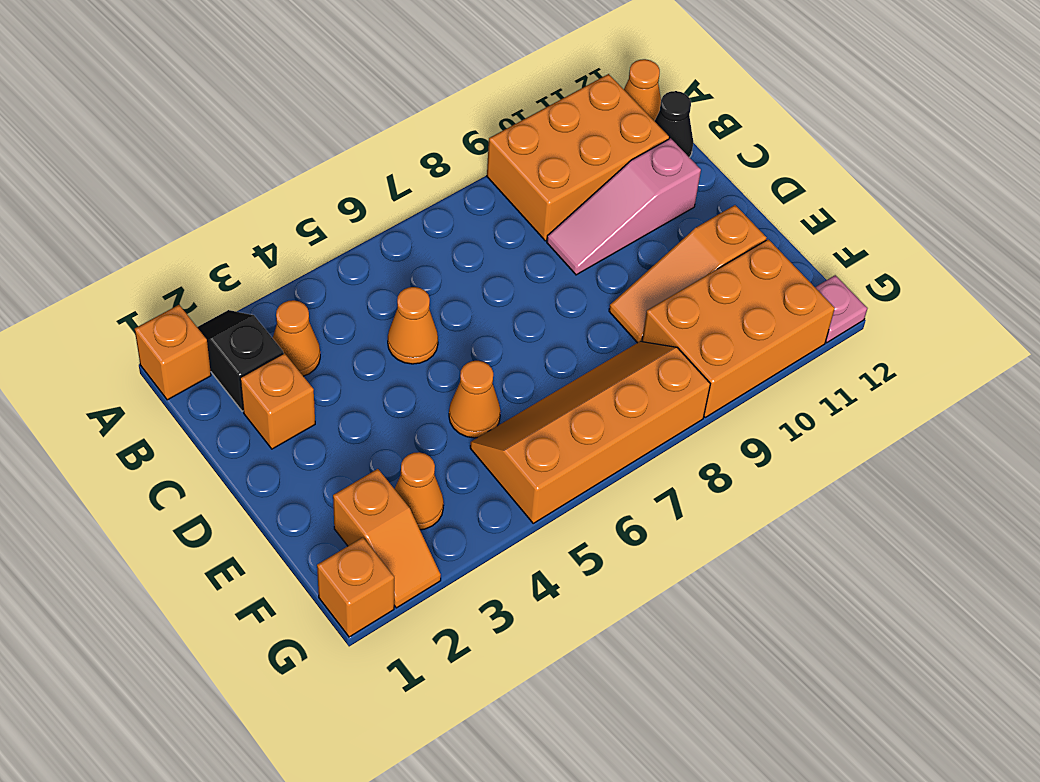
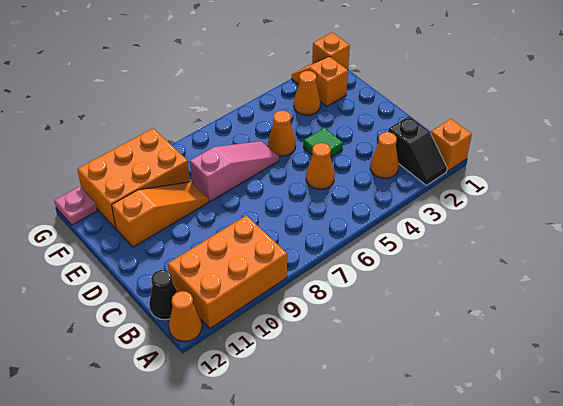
orange brick C2 level 1 -> none
pink slope C9:C11 level 1 top 11 -> pink slope E6:E8 level 1 top 8
none -> green tile D4 level 1
orange slope F5:G8 level 1 top G -> none

